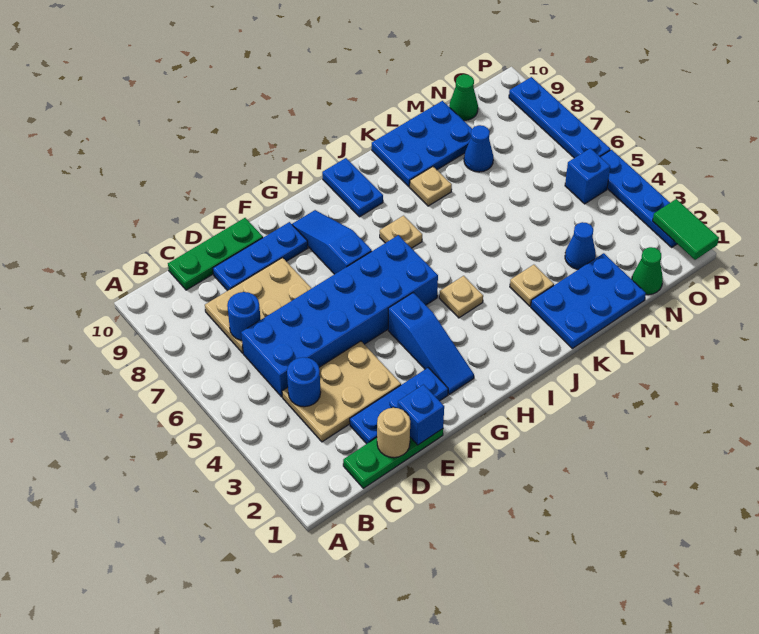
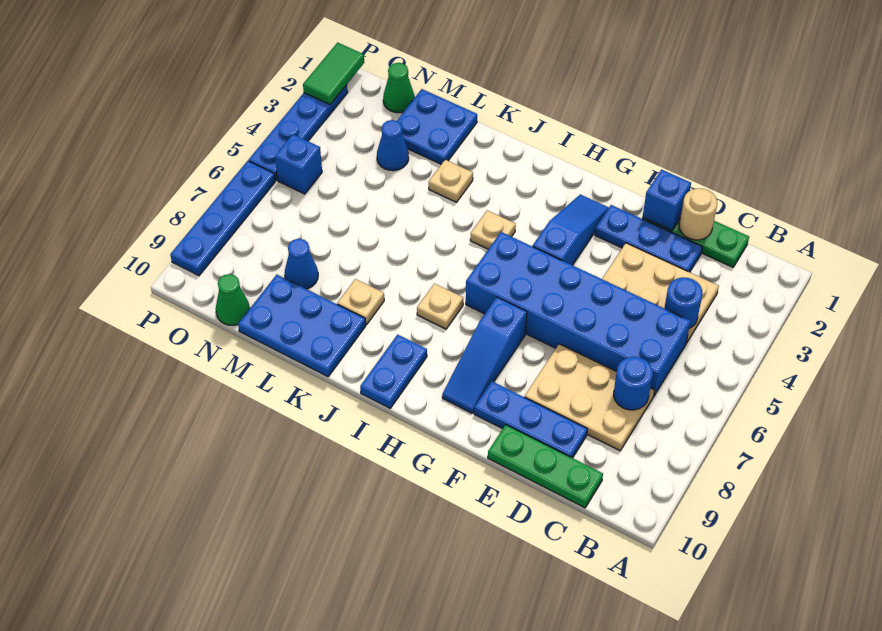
blue plate K1:M2 level 1 -> blue plate L1:M2 level 1

